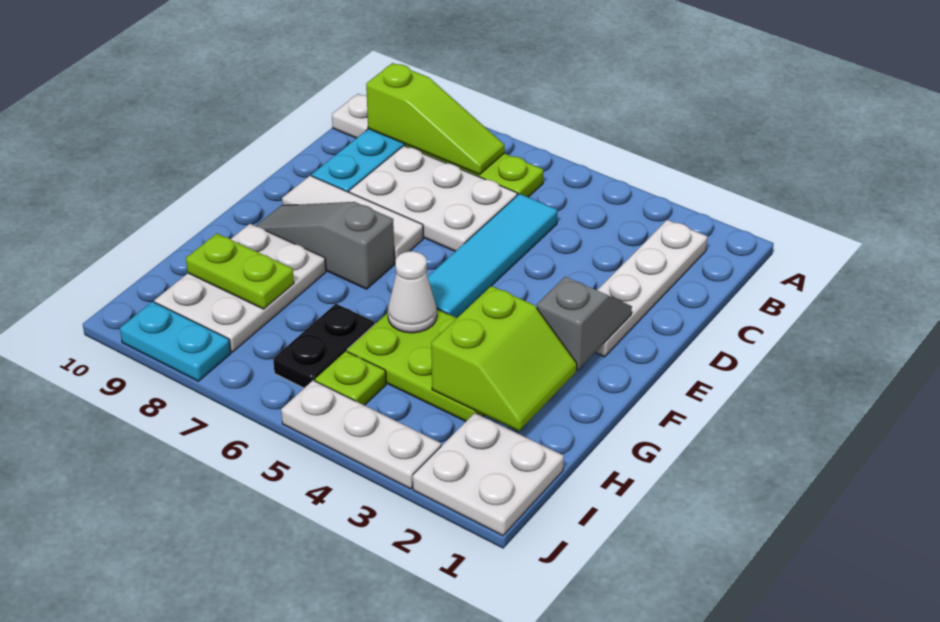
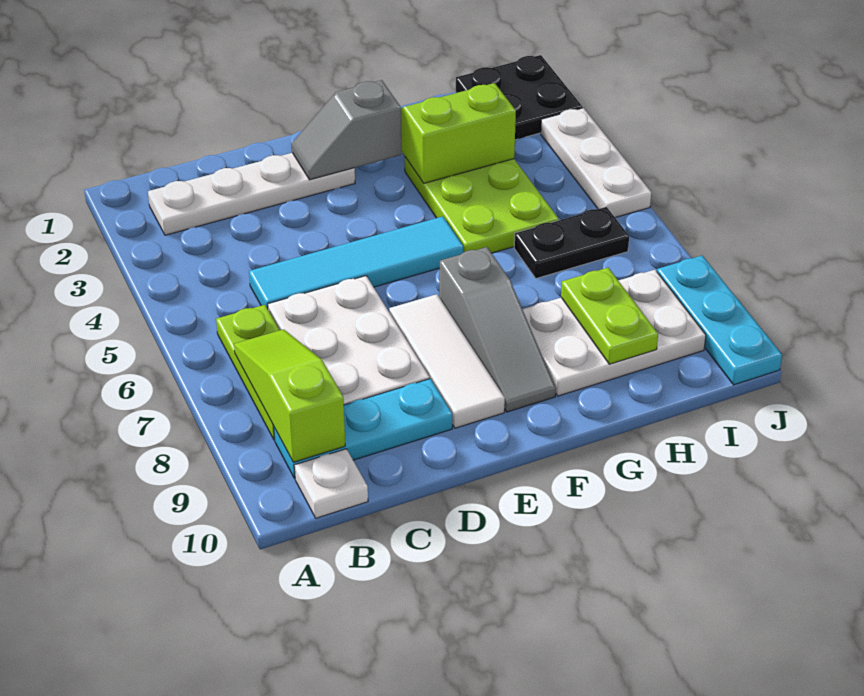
white cone G5 level 2 -> none
white plate I1:J2 level 1 -> black plate I1:J2 level 1
lime plate I5 level 1 -> none
cyan plate J8:J9 level 1 -> cyan plate J8:J10 level 1

